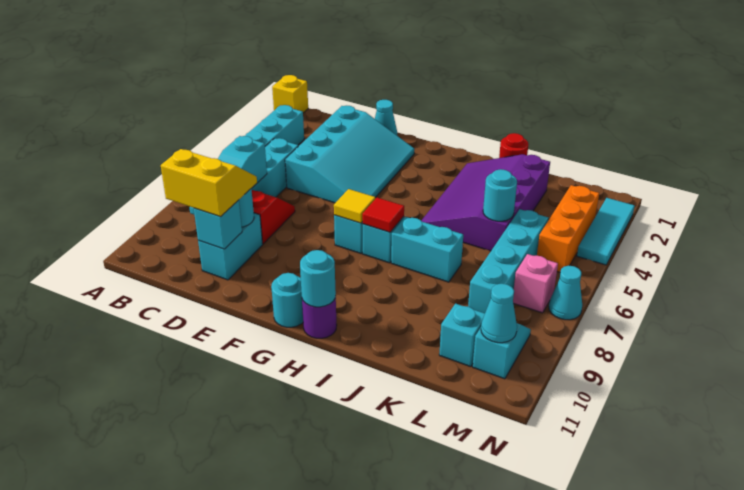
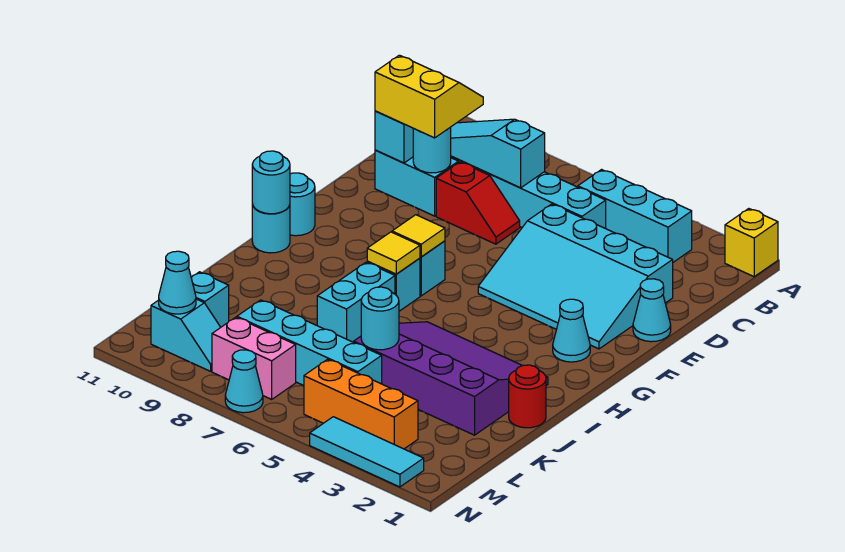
yellow slope C9:D10 level 3 top 10 -> yellow slope C9:D10 level 3 top D
none -> cyan cone G2 level 1
red tile H7 level 2 -> yellow tile H7 level 2
purple round brick H11 level 1 -> cyan round brick H11 level 1
pink brick M7 level 1 -> pink brick M7:M8 level 1

